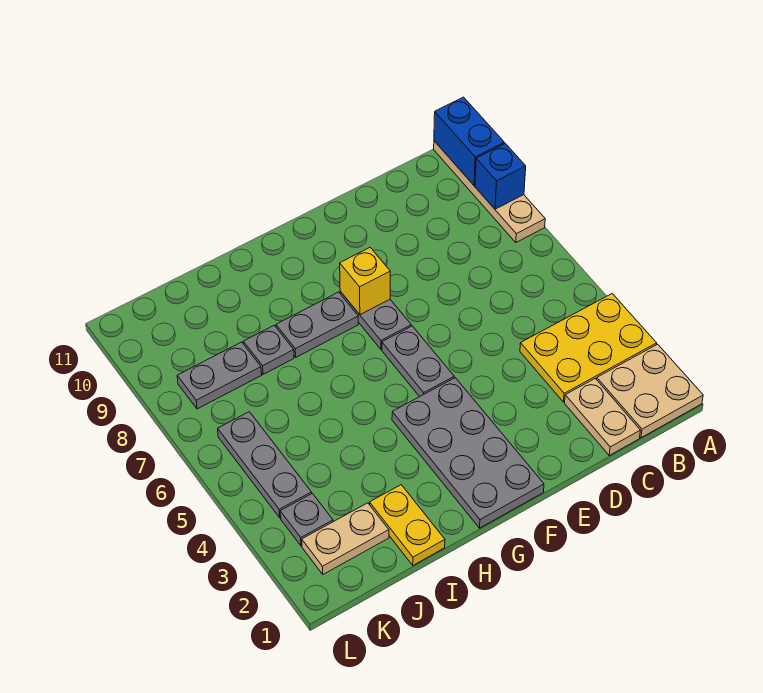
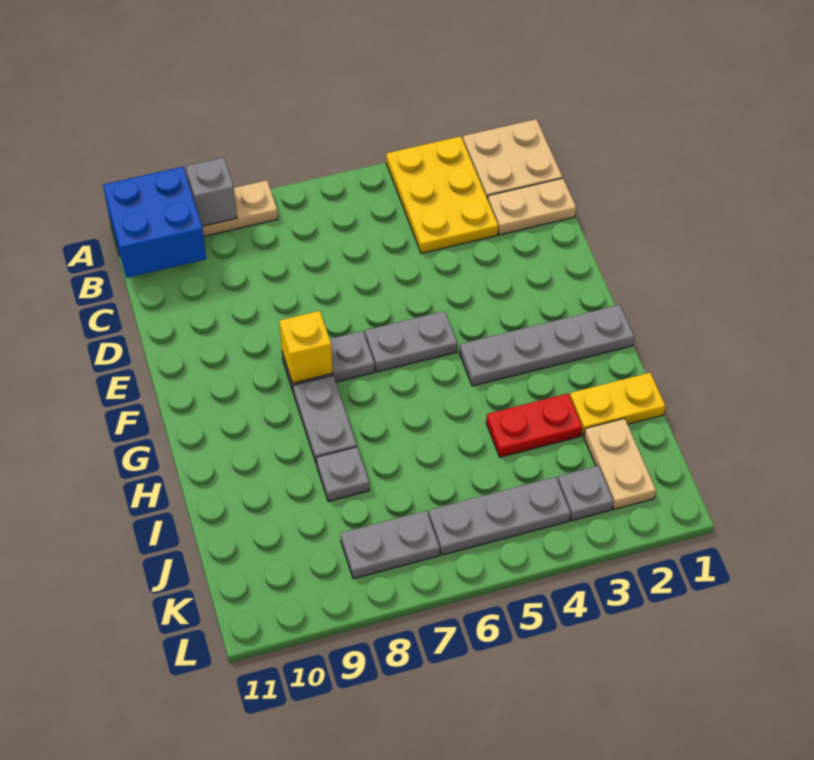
blue brick A9 level 2 -> grey brick A9 level 2
blue brick A10:A11 level 2 -> blue brick A10:B11 level 2
grey plate F1:G4 level 1 -> grey plate G1:G4 level 1
none -> red plate I3:I4 level 1
grey plate J8:K8 level 1 -> grey plate K7:K8 level 1

